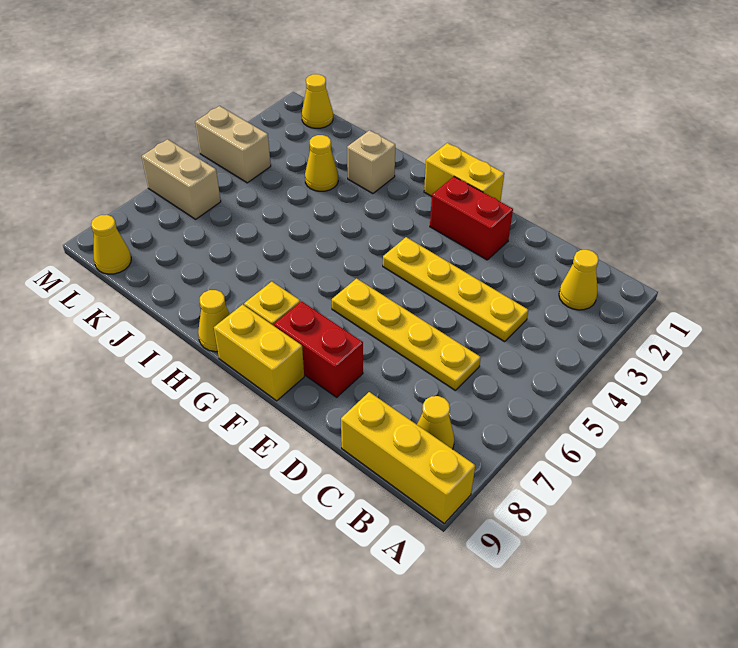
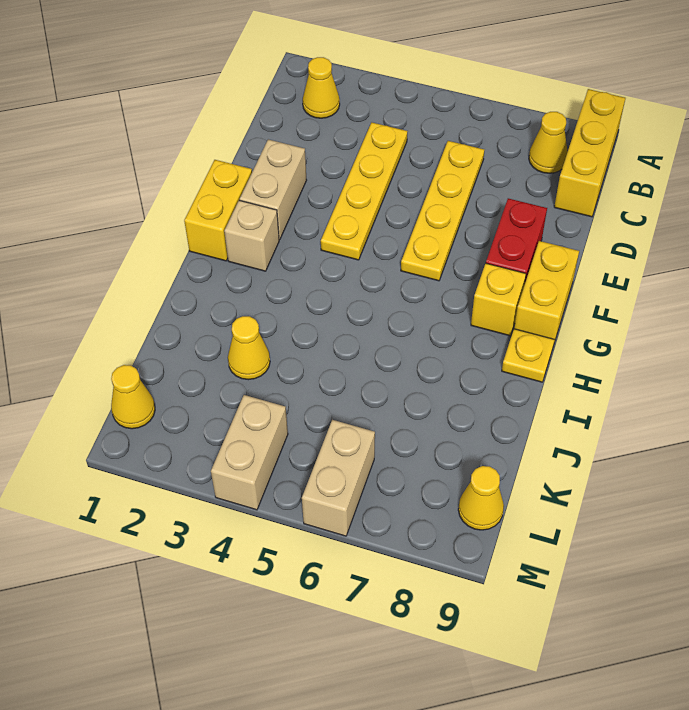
red brick E2:F2 level 1 -> tan brick E2:F2 level 1
yellow cone H9 level 1 -> yellow plate H9 level 1
tan brick I2 level 1 -> tan brick G2 level 1

